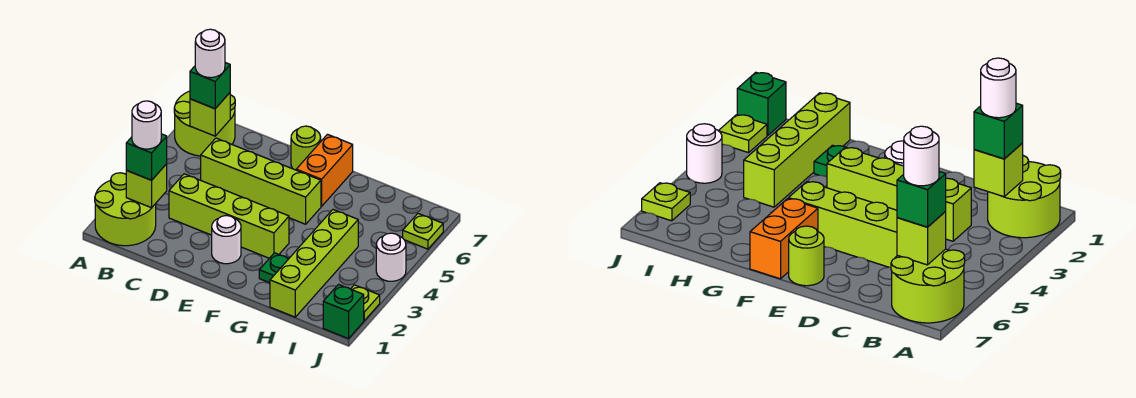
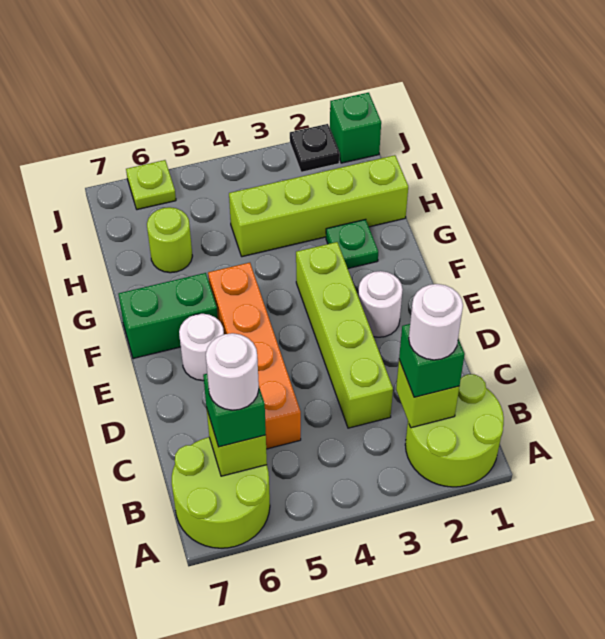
lime brick C5:F5 level 1 -> orange brick C5:F5 level 1
lime round brick E7 level 1 -> lime round brick H6 level 1
orange brick F6:F7 level 1 -> green brick F6:F7 level 1
lime plate J2 level 1 -> black plate J2 level 1
white round brick J4 level 1 -> white round brick E6 level 1

